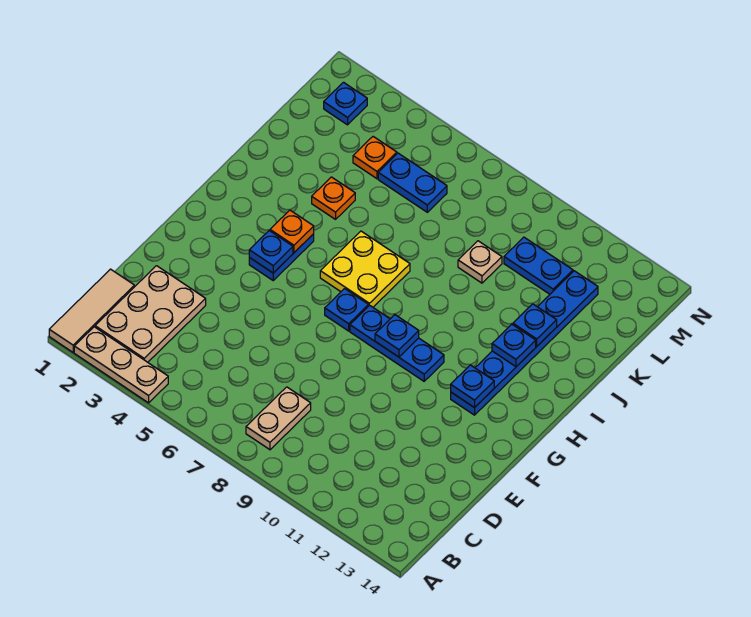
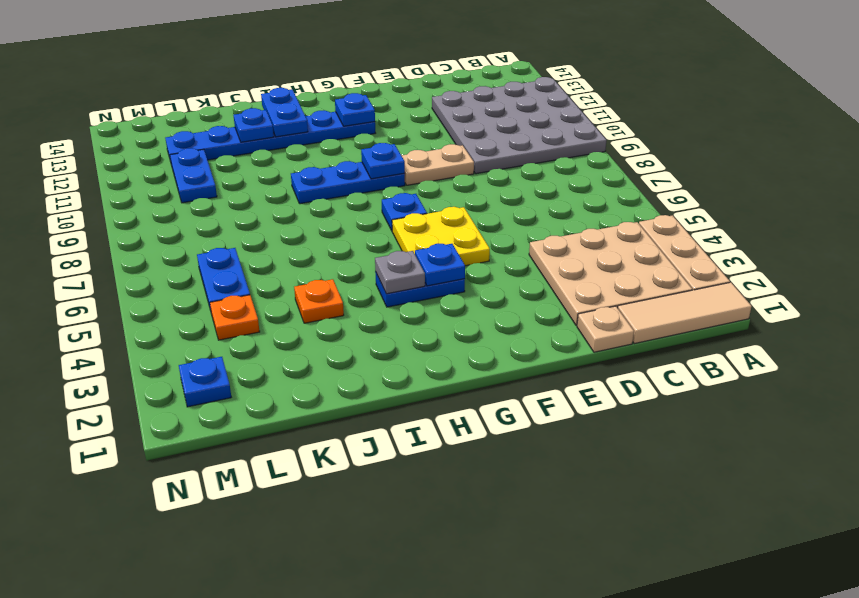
none -> grey plate A9:D12 level 1
tan plate B2:D3 level 1 -> tan plate B2:D4 level 1
tan plate B8:C8 level 1 -> tan plate E9:F9 level 1
blue plate G8:G10 level 1 -> blue plate G9:I9 level 1
orange plate H4 level 2 -> grey plate H4 level 2
yellow plate H6:I7 level 1 -> yellow plate F5:G6 level 1
blue plate I12 level 2 -> blue plate I12:I13 level 2
tan plate K9 level 1 -> tan plate D1 level 1

